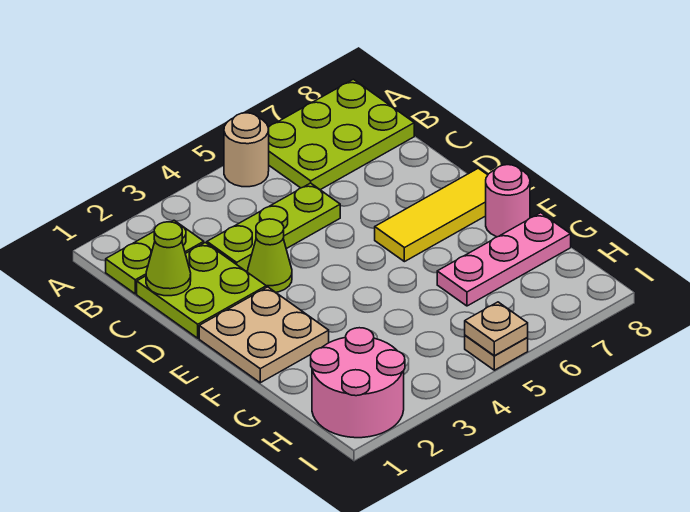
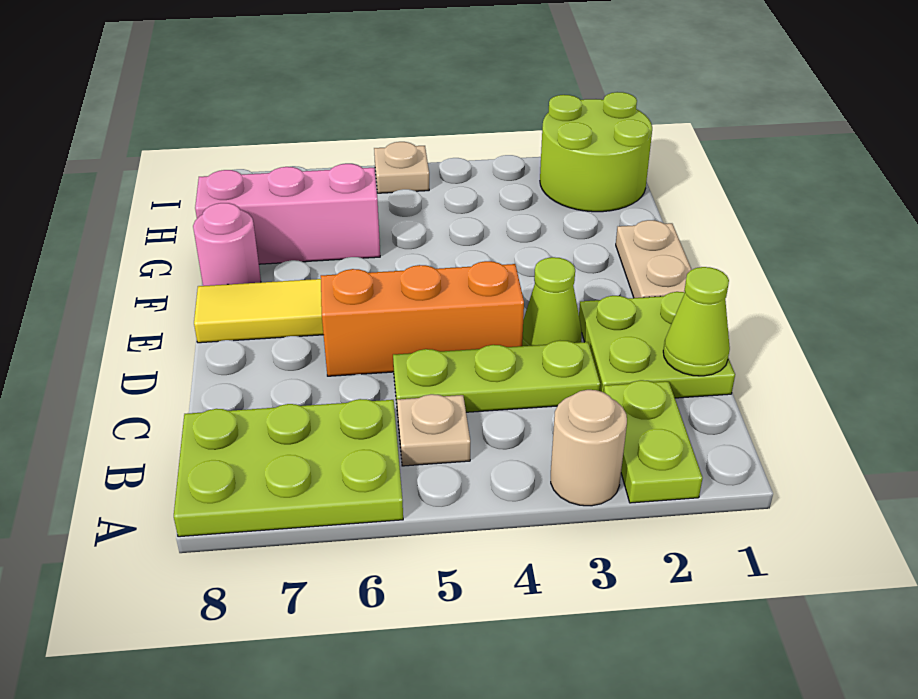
tan round brick A5 level 1 -> tan round brick A3 level 1
lime plate B1:B2 level 1 -> lime plate A2:B2 level 1
none -> orange brick D4:D6 level 1
tan plate E1:F2 level 1 -> tan plate E1:F1 level 1
pink plate G6:G8 level 1 -> pink brick G6:G8 level 1
pink round brick H1:I2 level 1 -> lime round brick H1:I2 level 1
tan plate I5 level 2 -> tan plate B5 level 1

